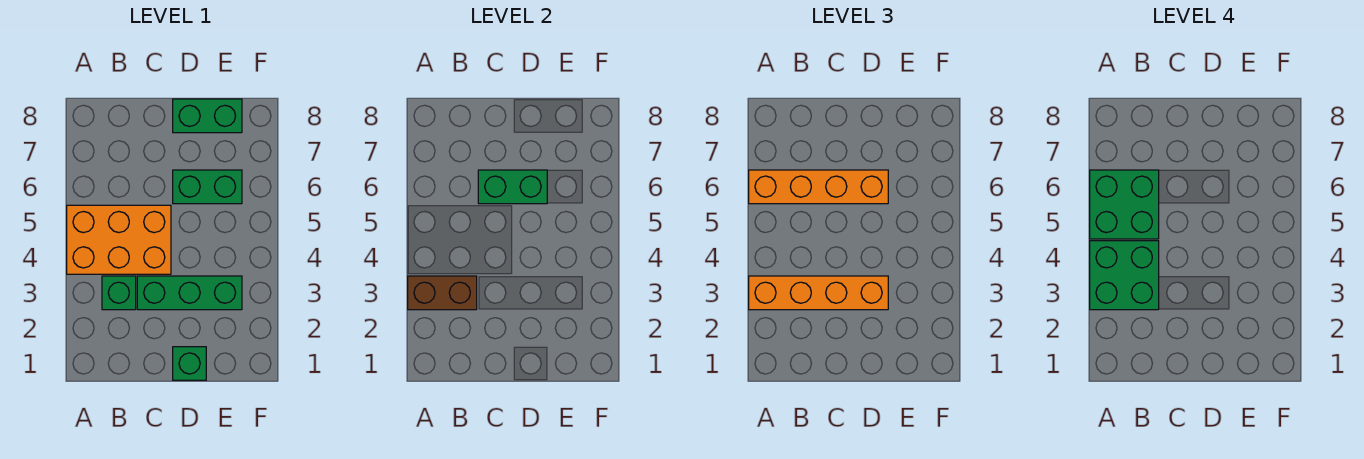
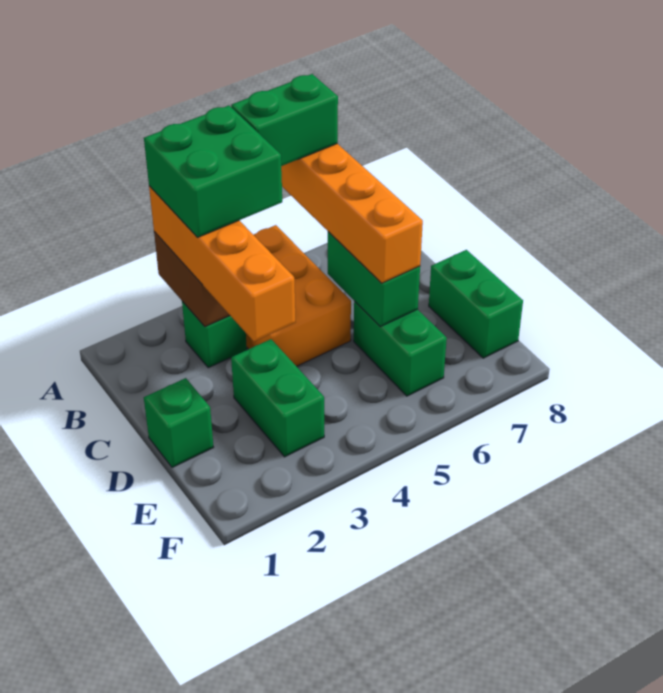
green brick A5:B6 level 4 -> green brick A5:A6 level 4
green brick C3:E3 level 1 -> green brick D3:E3 level 1

